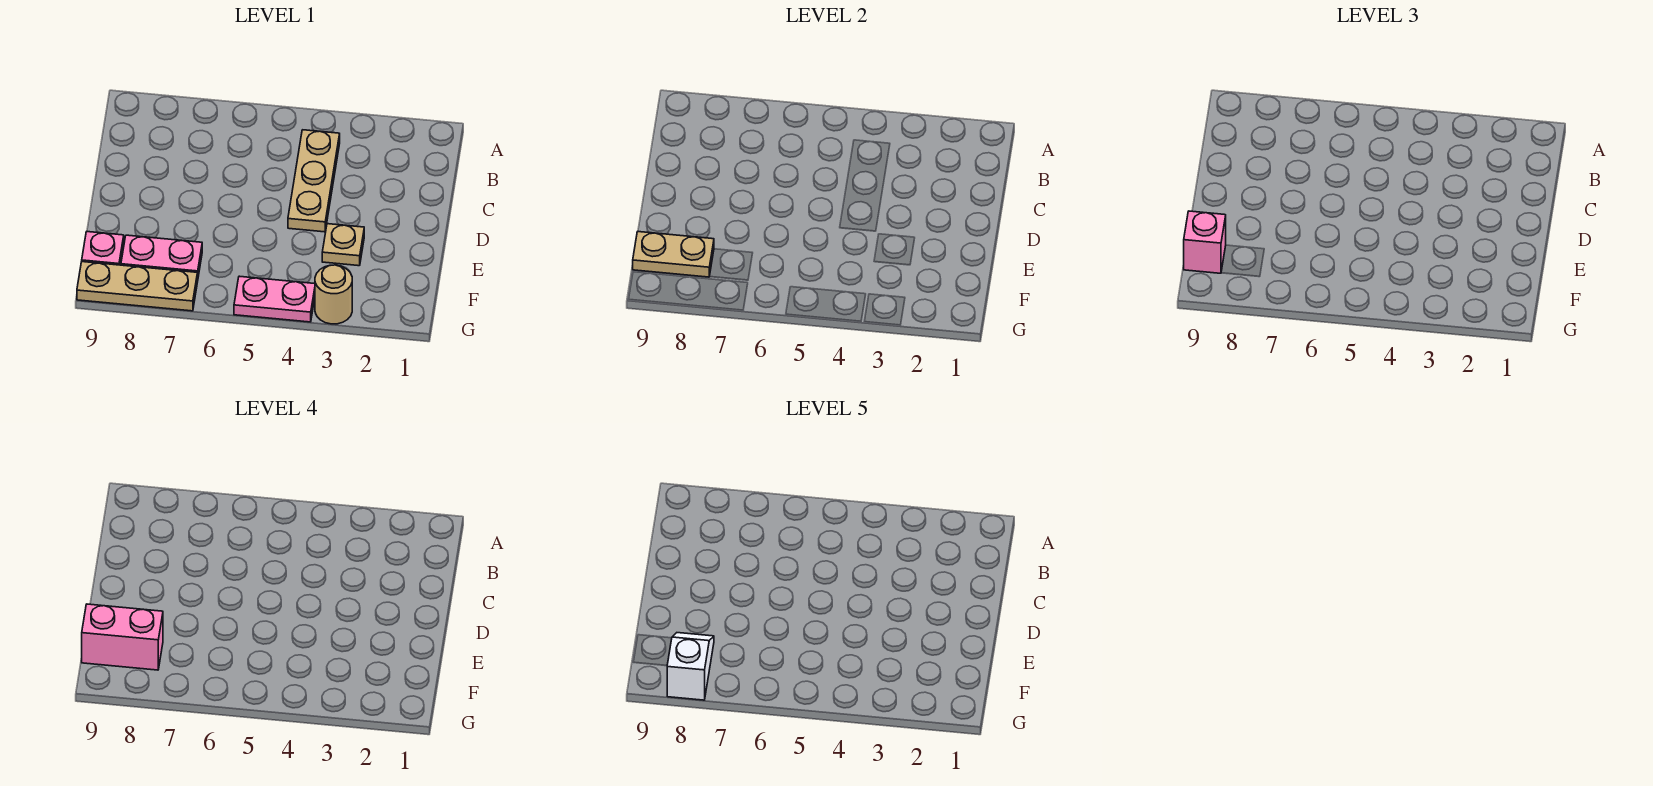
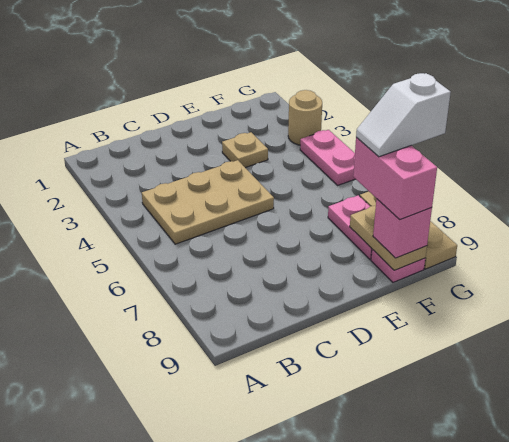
tan plate B4:D4 level 1 -> tan plate B4:D5 level 1

